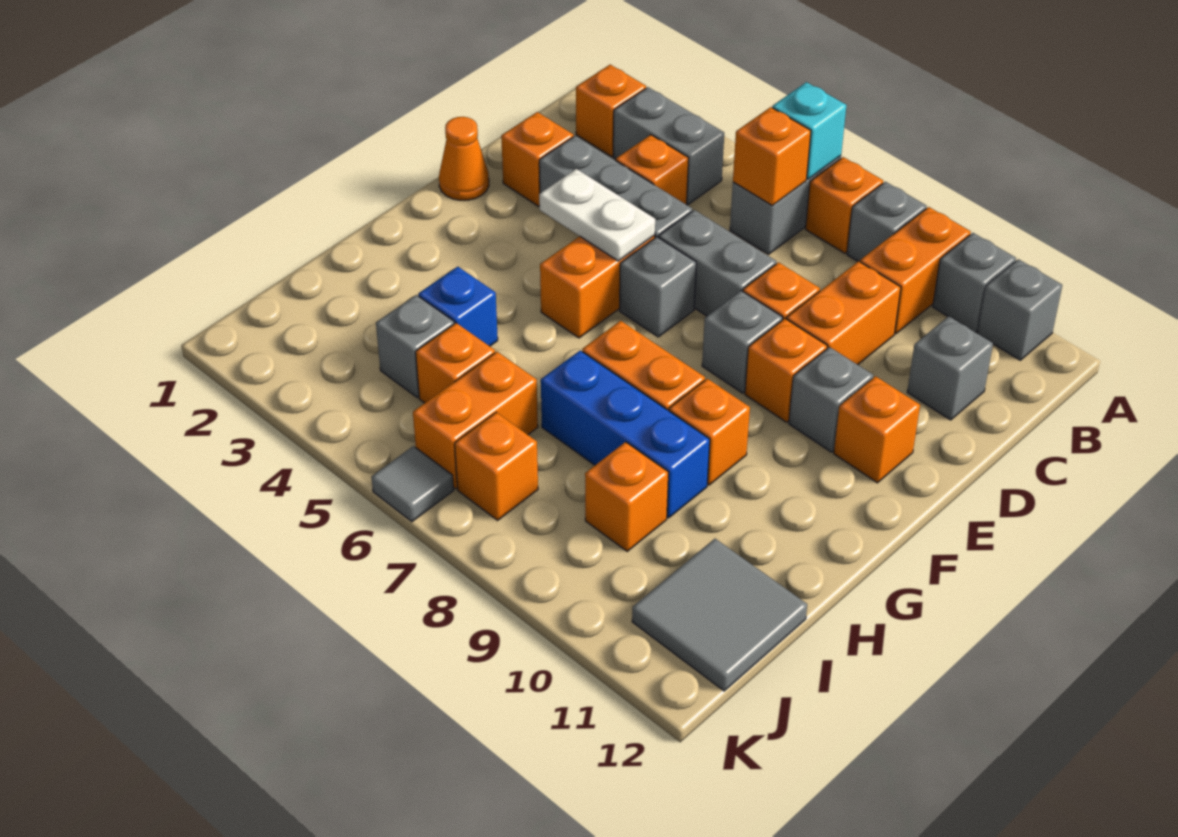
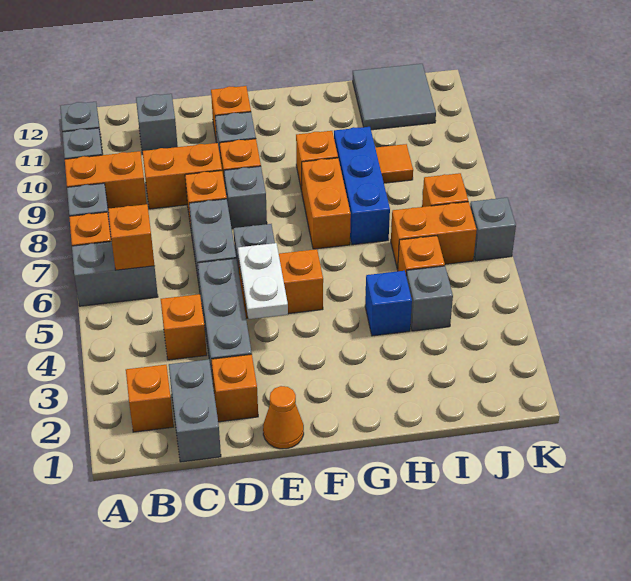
cyan brick A6 level 2 -> none
grey brick B3:B4 level 1 -> grey brick C1:C2 level 1
orange brick I9 level 1 -> orange tile I9 level 1
grey tile K6 level 1 -> grey brick K6 level 1

